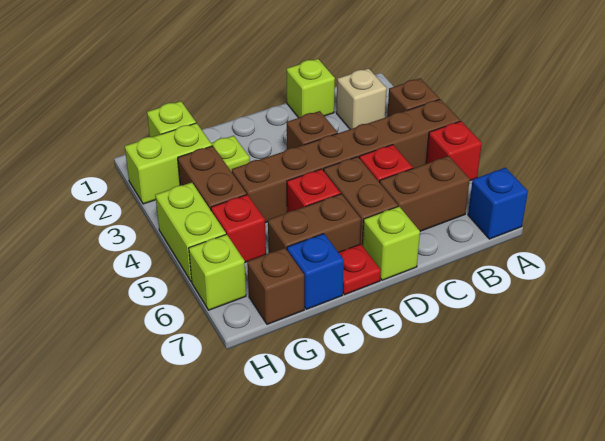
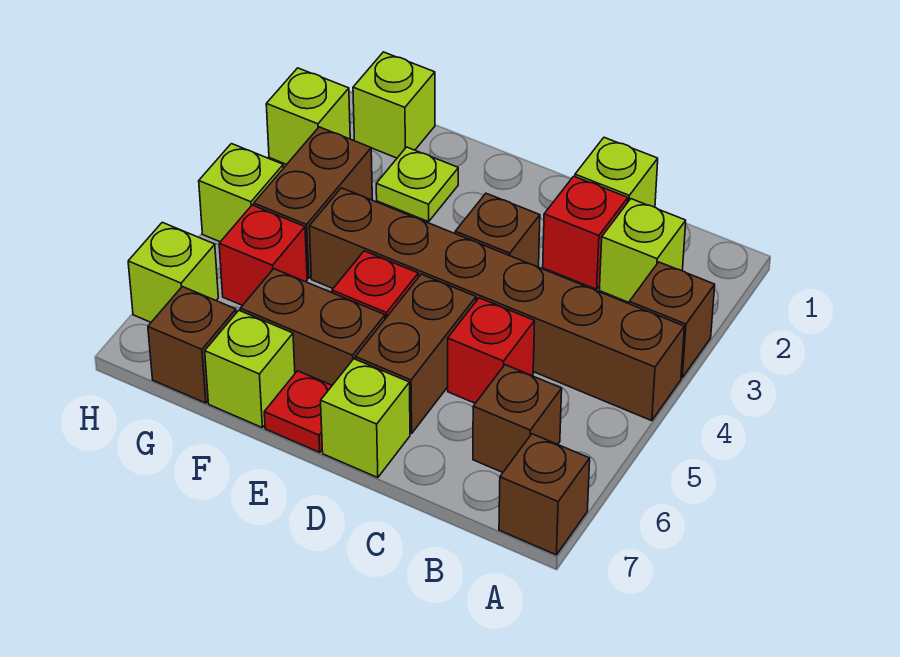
red brick A5 level 1 -> red brick C2 level 1
blue brick A7 level 1 -> brown brick A7 level 1
tan brick B2 level 1 -> lime brick B2 level 1
brown brick B6:C6 level 1 -> brown brick B6 level 1
blue brick F7 level 1 -> lime brick F7 level 1
lime brick G2:H2 level 1 -> lime brick H2 level 1
lime brick H4:H5 level 1 -> lime brick H4 level 1

